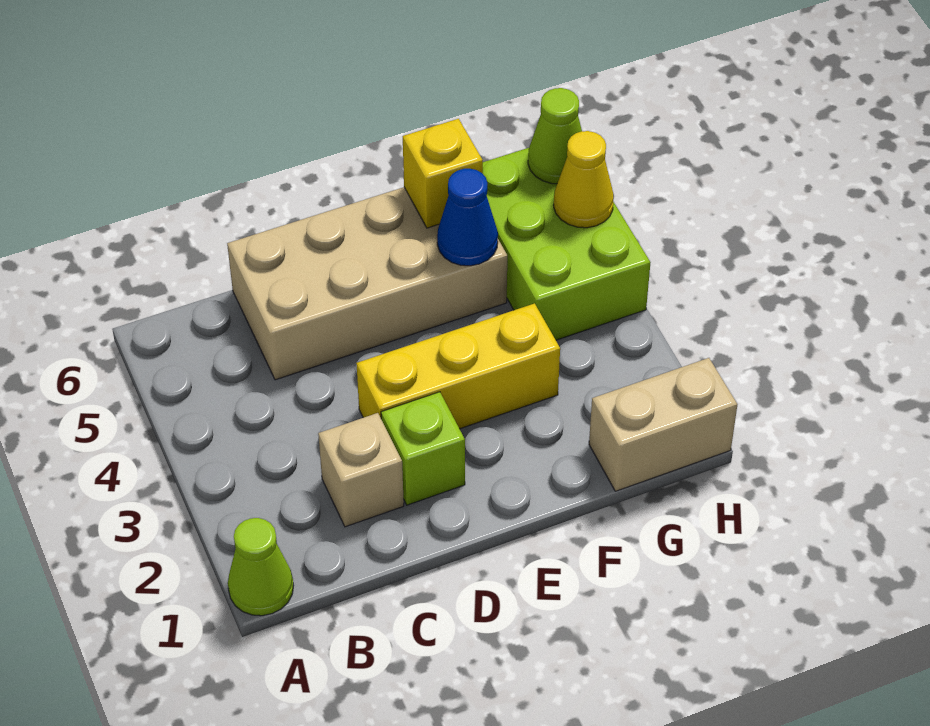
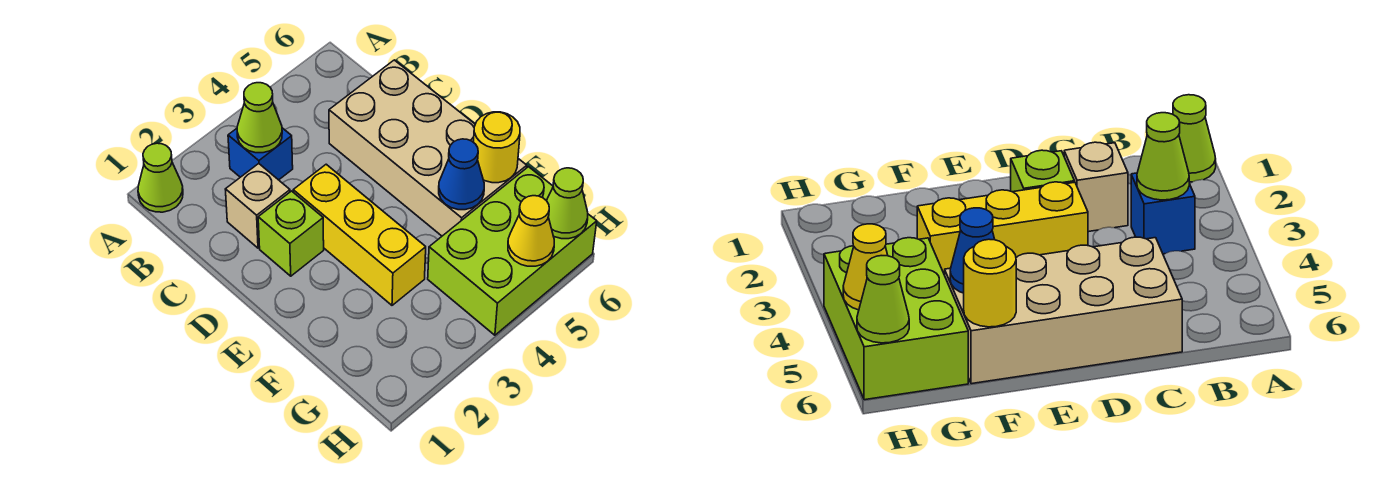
none -> blue brick B3 level 1
none -> lime cone B3 level 2
yellow brick F6 level 2 -> yellow round brick F6 level 2
tan brick G1:H1 level 1 -> none

